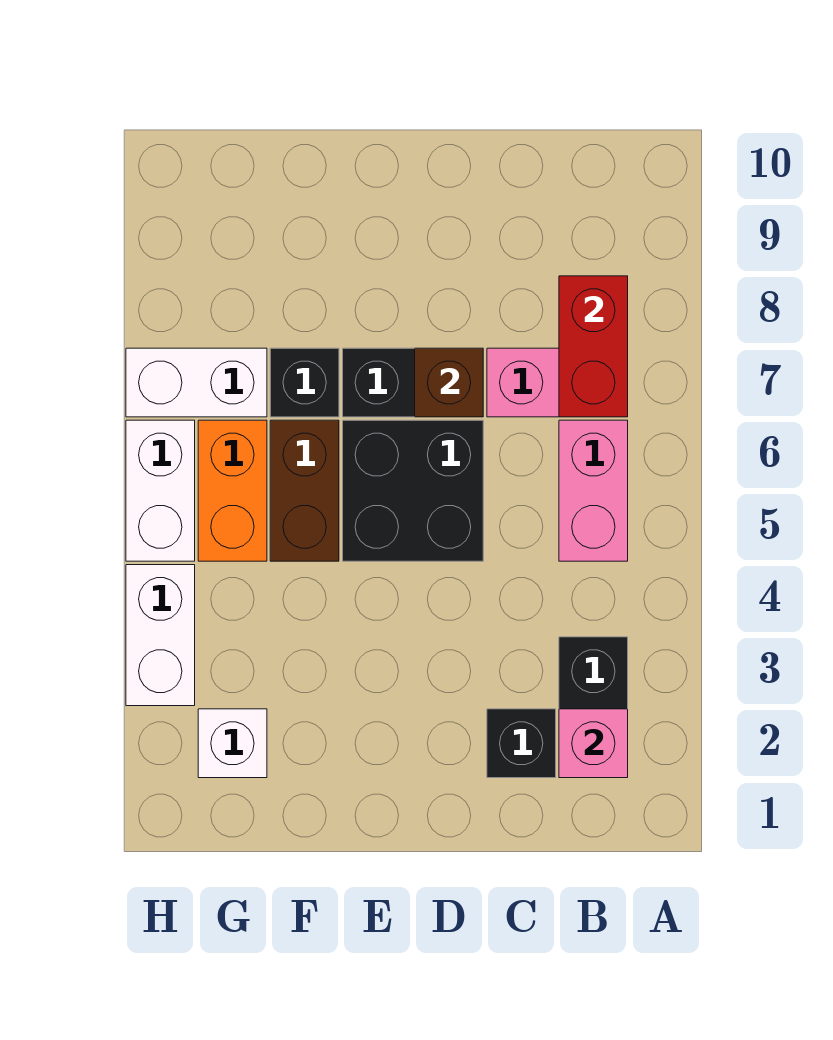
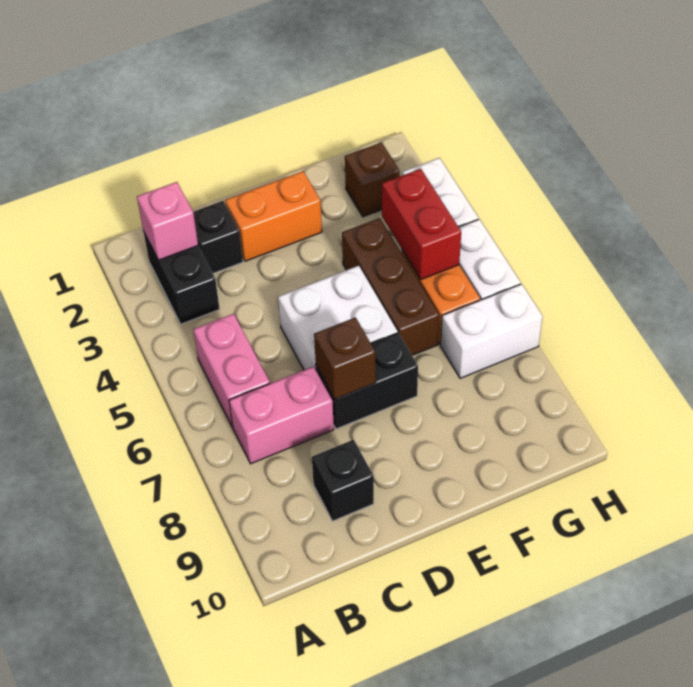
red brick B7:B8 level 2 -> red brick G4:G5 level 2
none -> orange brick D2:E2 level 1
black brick D5:E6 level 1 -> white brick D5:E6 level 1
brown brick F5:F6 level 1 -> brown brick F4:F6 level 1
black brick F7 level 1 -> black brick C9 level 1
white brick G2 level 1 -> brown brick G2 level 1

